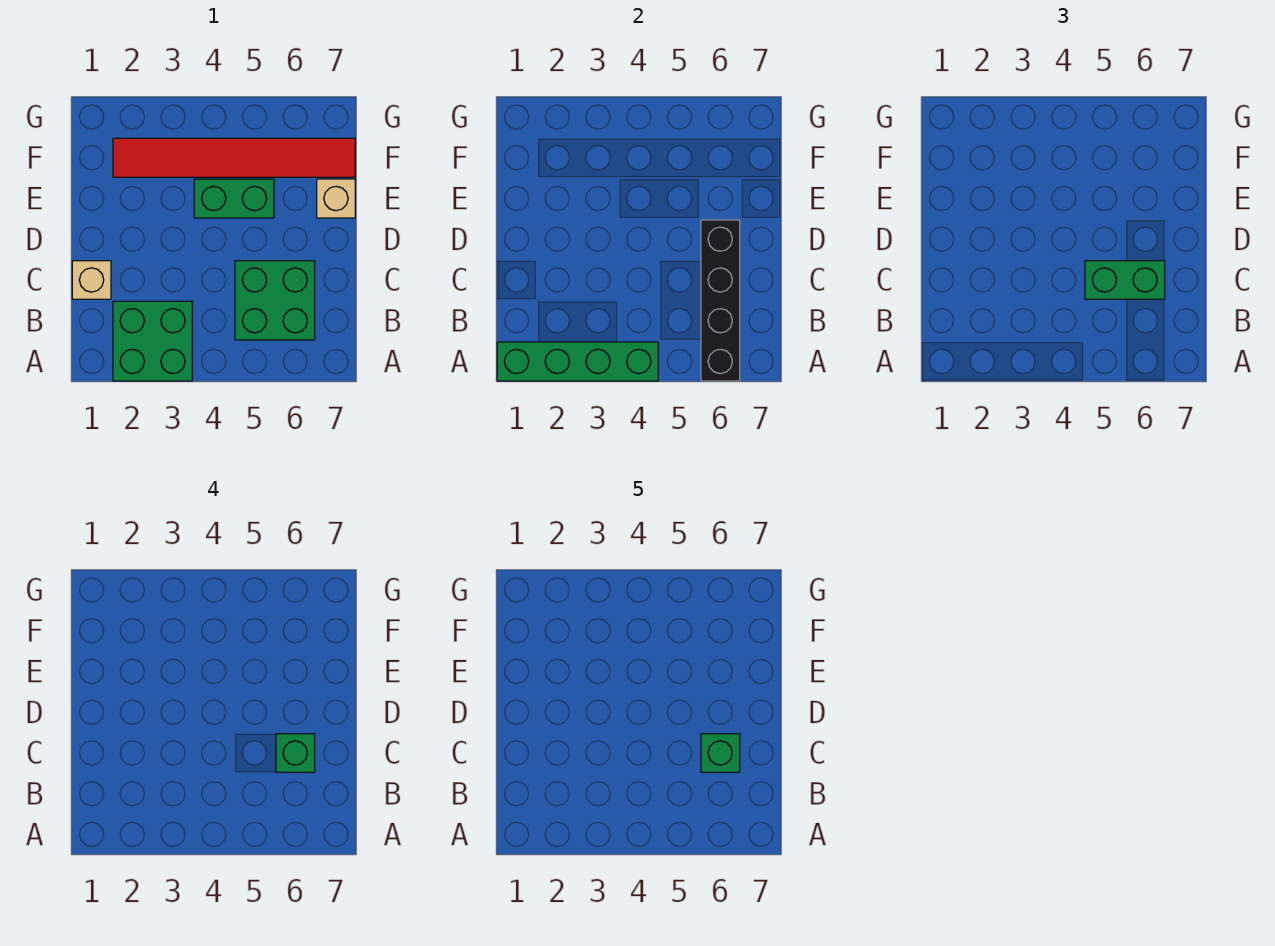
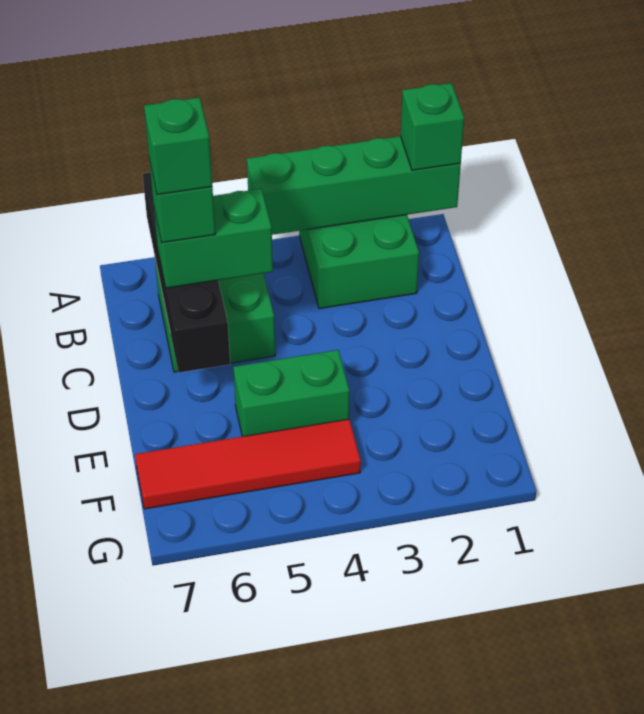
none -> green brick A1 level 3
tan brick C1 level 1 -> none
tan brick E7 level 1 -> none
red tile F2:F7 level 1 -> red tile F4:F7 level 1

